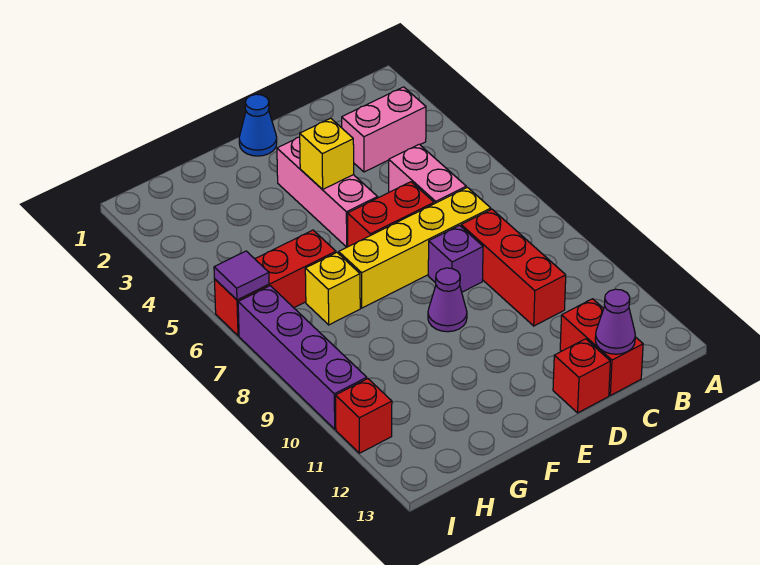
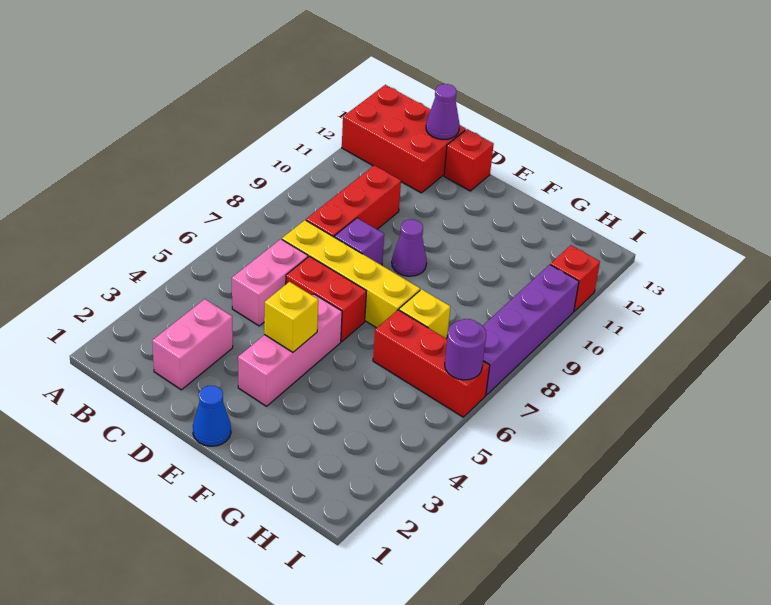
pink brick B3:C3 level 1 -> pink brick C2:C3 level 1
red brick C12:C13 level 1 -> red brick A12:C13 level 1
purple tile I6 level 2 -> purple round brick I6 level 2

